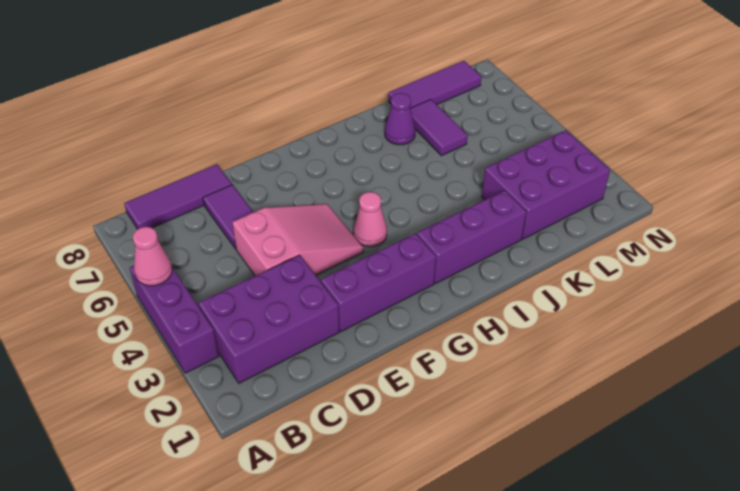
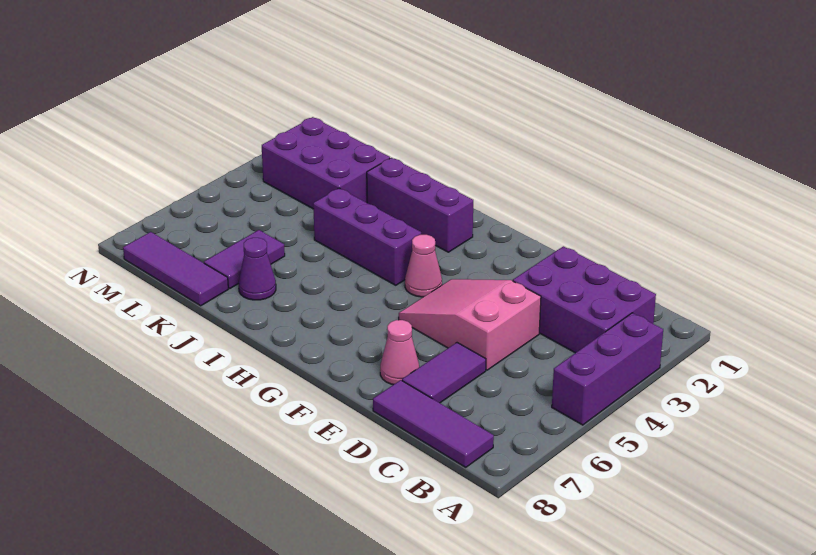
pink cone A5 level 2 -> pink cone E7 level 1
purple brick E2:G2 level 1 -> purple brick H4:J4 level 1

